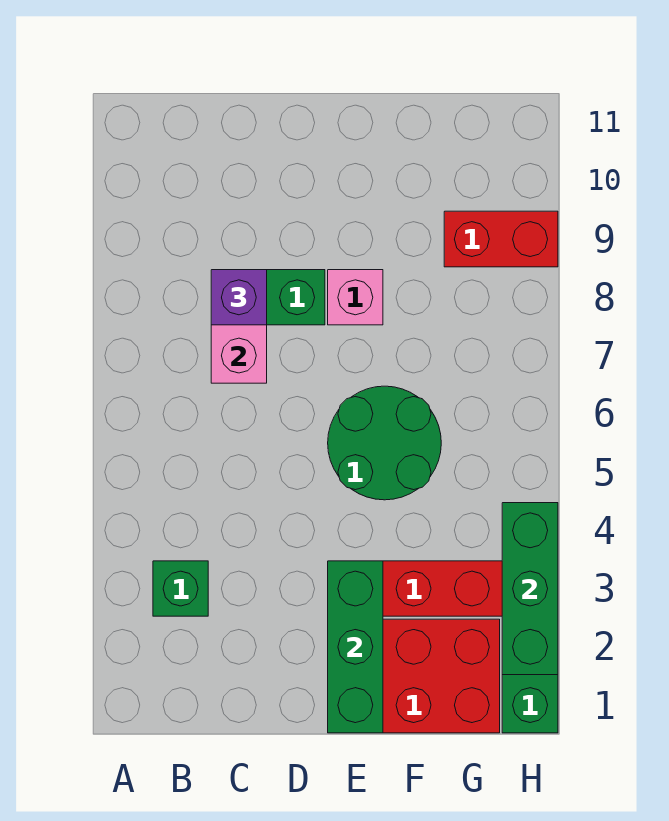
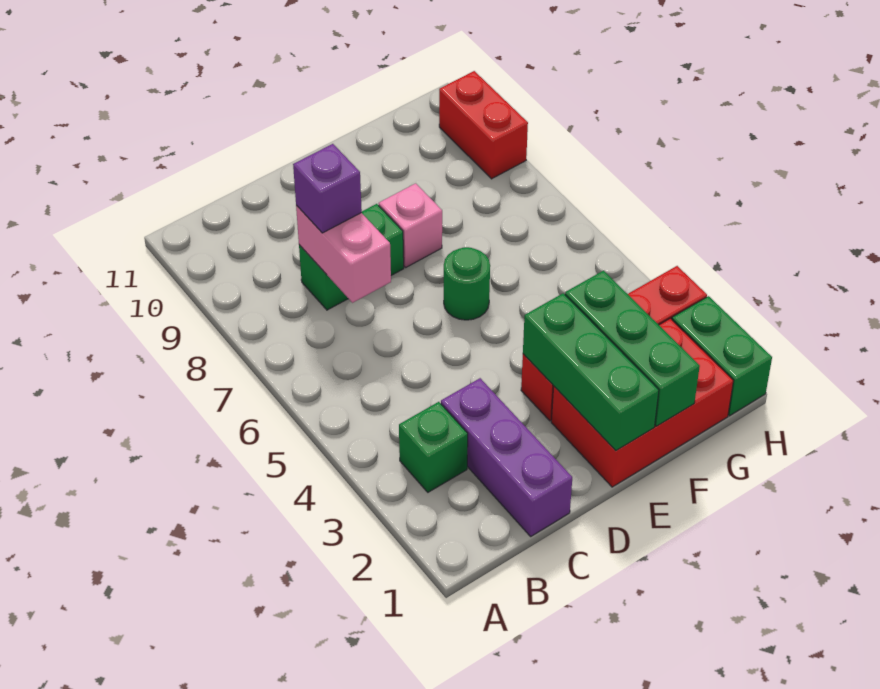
none -> purple brick C1:C3 level 1
green round brick E5:F6 level 1 -> green round brick E6 level 1
red brick G9:H9 level 1 -> red brick H9:H10 level 1
green brick H2:H4 level 2 -> green brick F1:F3 level 2

